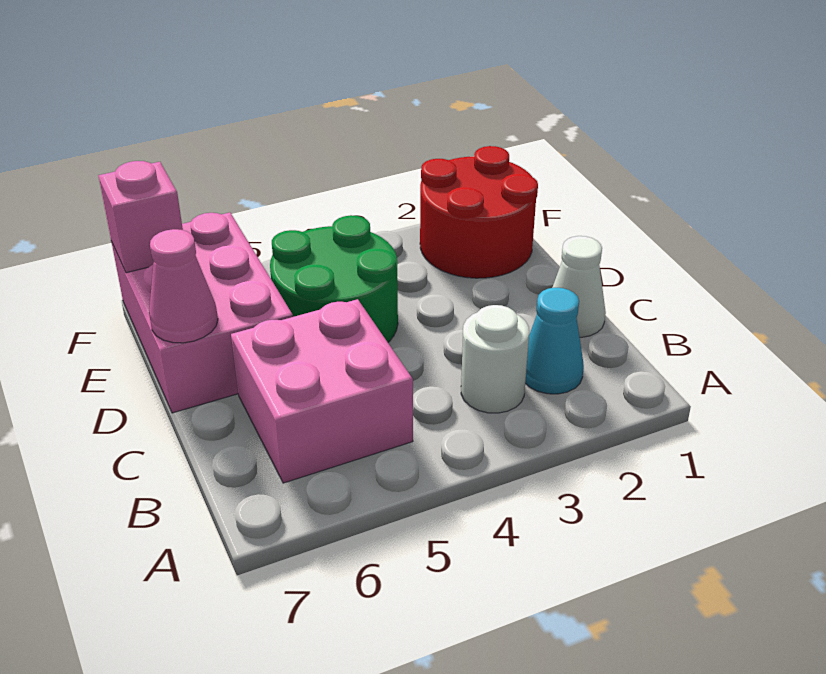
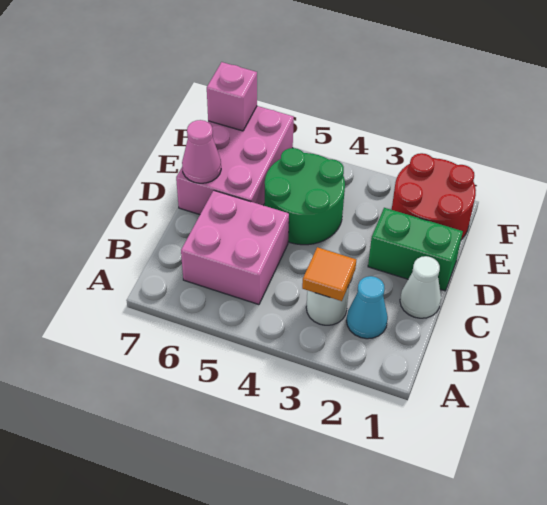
none -> orange tile B3 level 2
none -> green brick D1:D2 level 1

